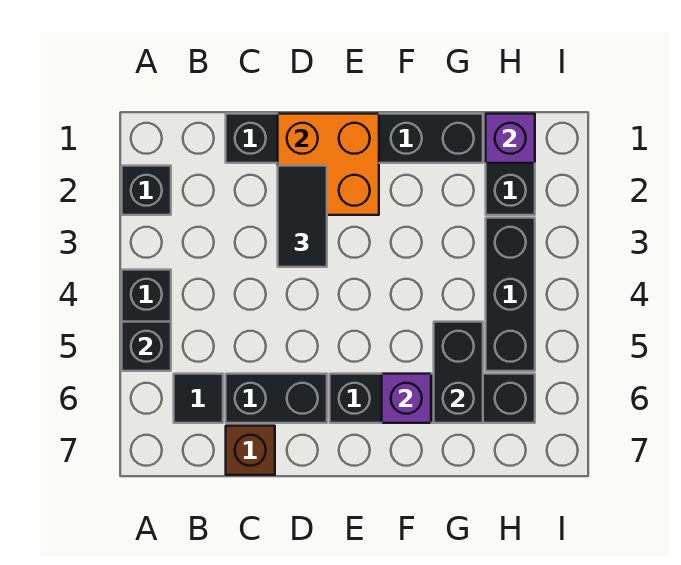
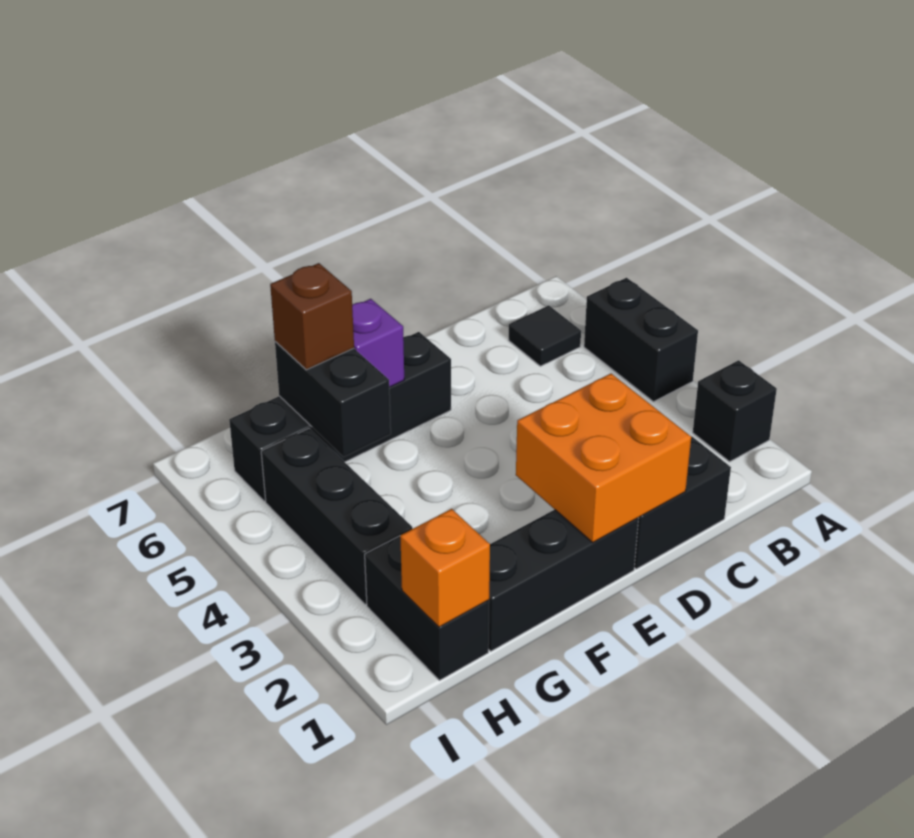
black brick A5 level 2 -> none
black brick C6:D6 level 1 -> none
brown brick C7 level 1 -> brown brick G6 level 3
black tile D2:D3 level 3 -> none
purple brick H1 level 2 -> orange brick H1 level 2

